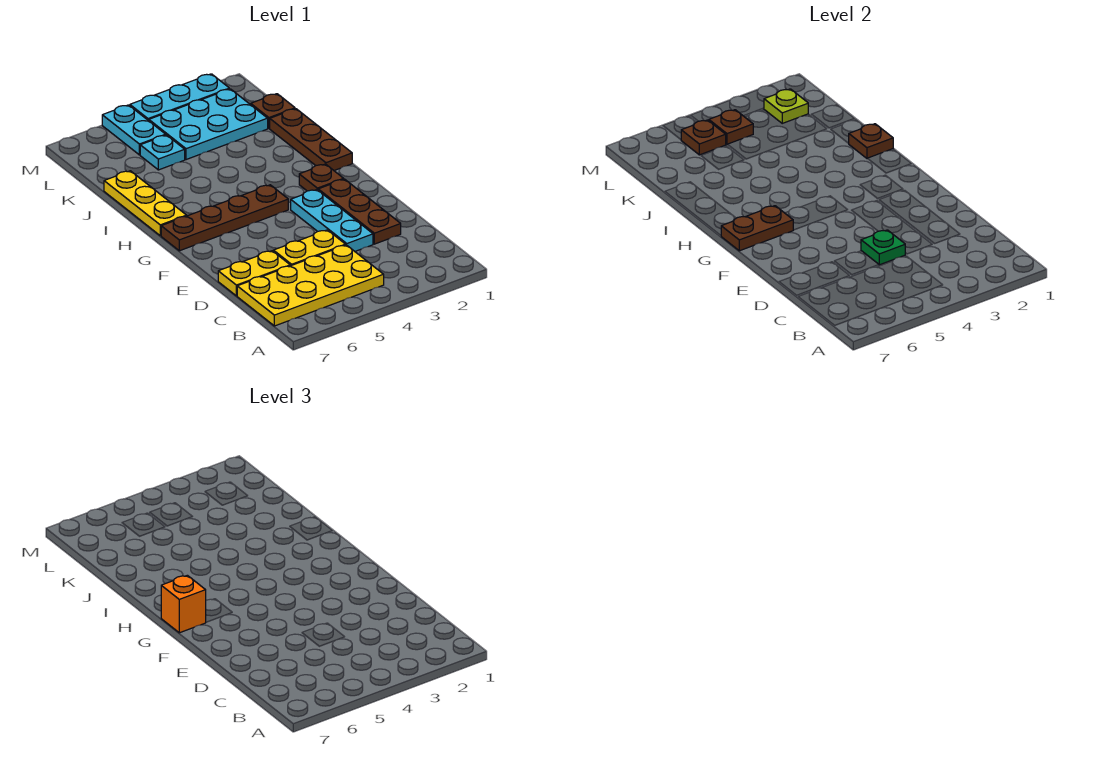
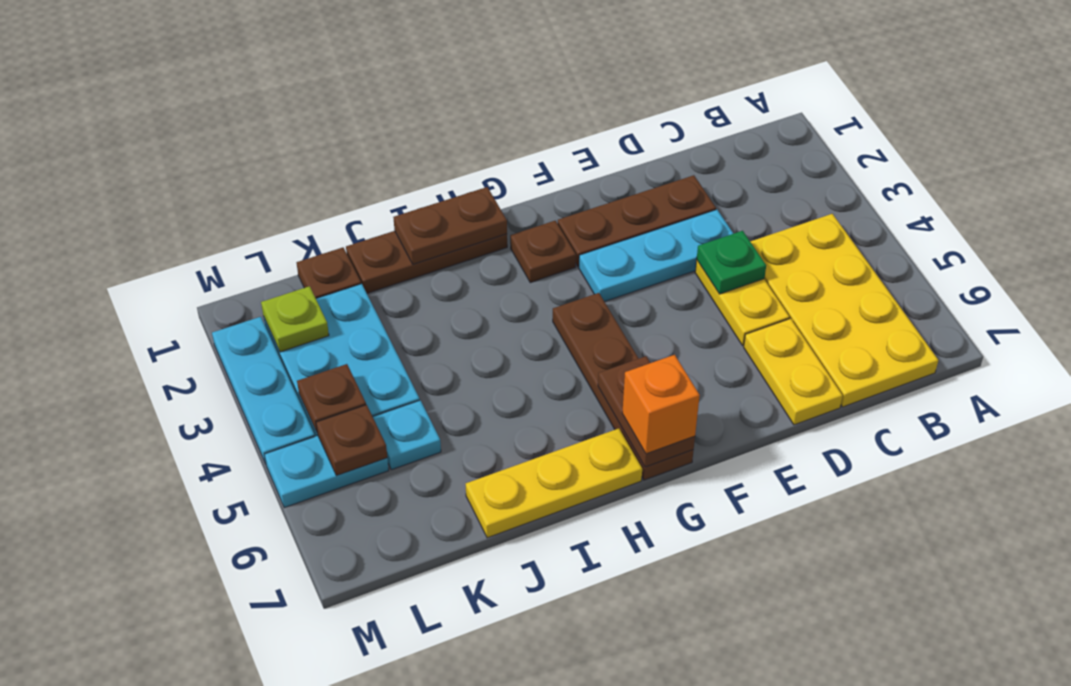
brown plate I1 level 2 -> brown plate H1:I1 level 2

